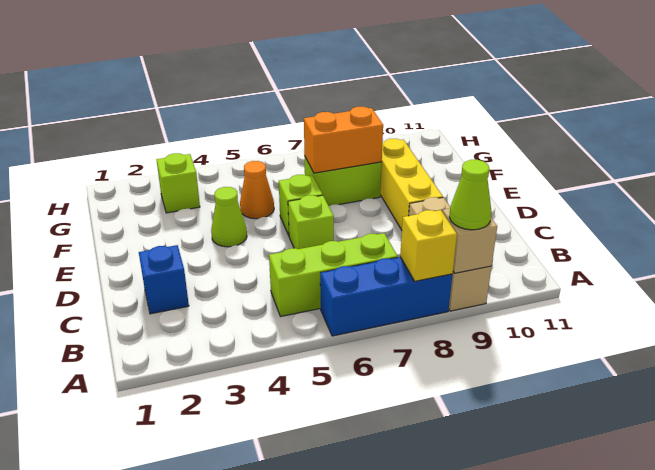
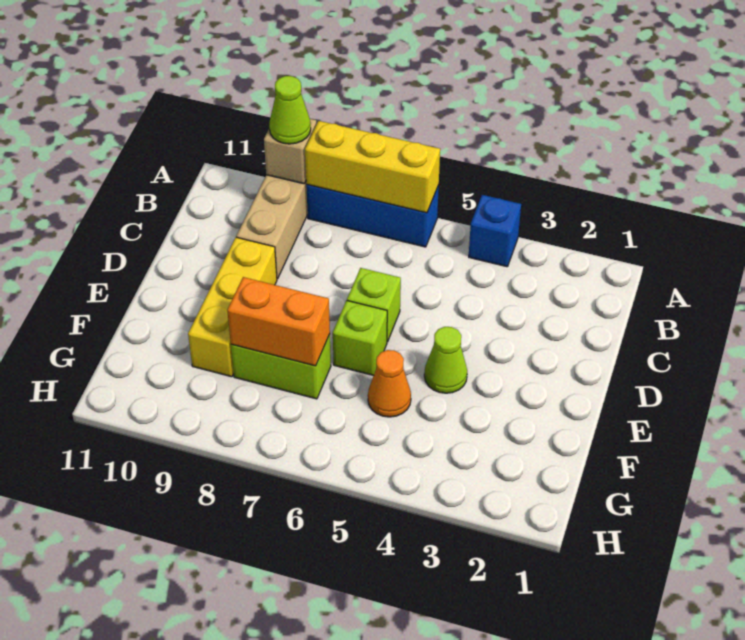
yellow brick A8 level 2 -> yellow brick A6:A8 level 2
lime brick B5:B7 level 1 -> none
blue brick C2 level 1 -> blue brick A4 level 1
lime brick G3 level 1 -> none

